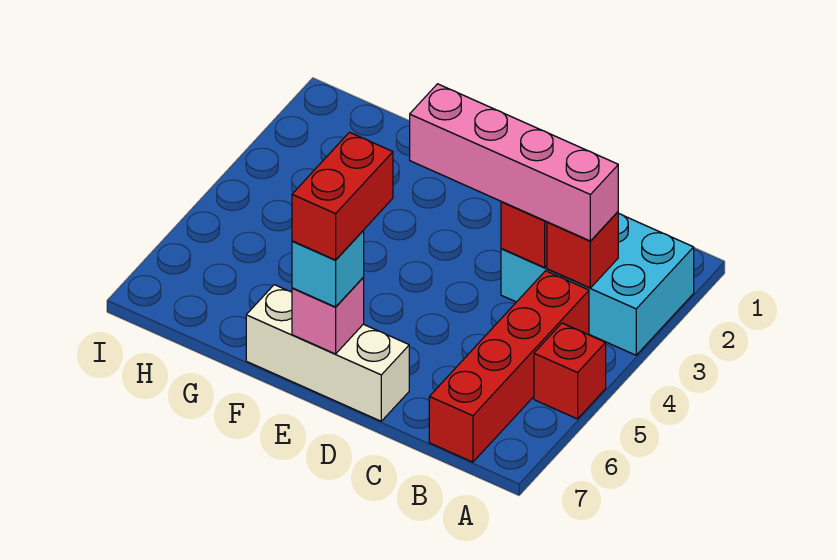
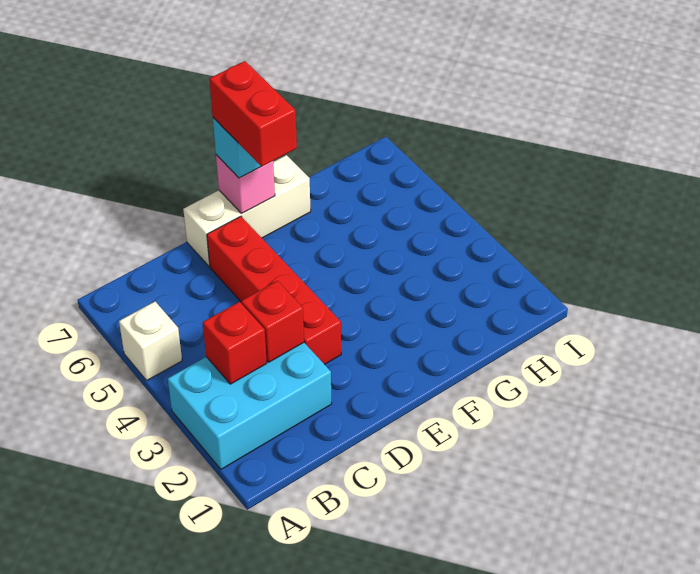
red brick A5 level 1 -> white brick A5 level 1
pink brick B3:E3 level 3 -> none
red brick B4:B7 level 1 -> red brick D3:D6 level 1

